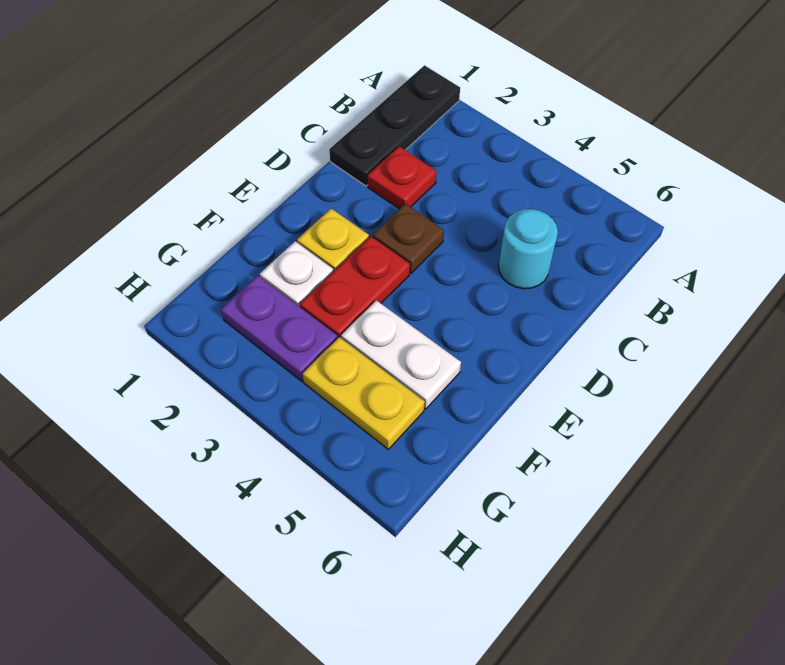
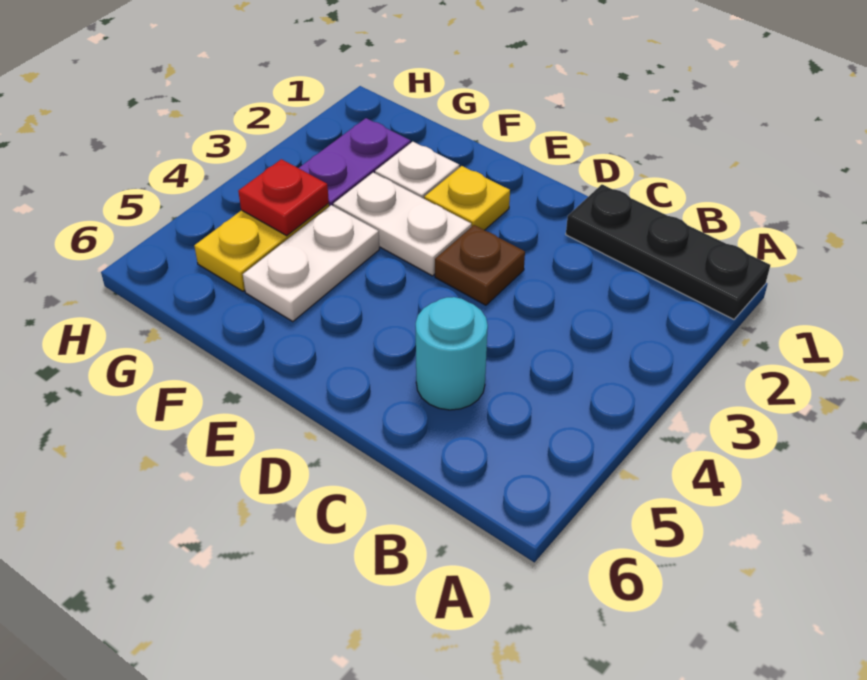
red plate C2 level 1 -> red plate G4 level 2
red plate E3:F3 level 1 -> white plate E3:F3 level 1

